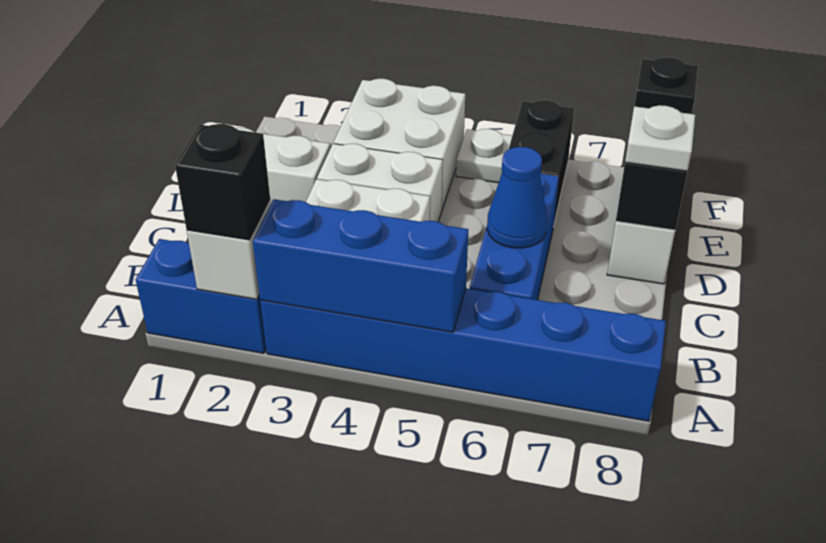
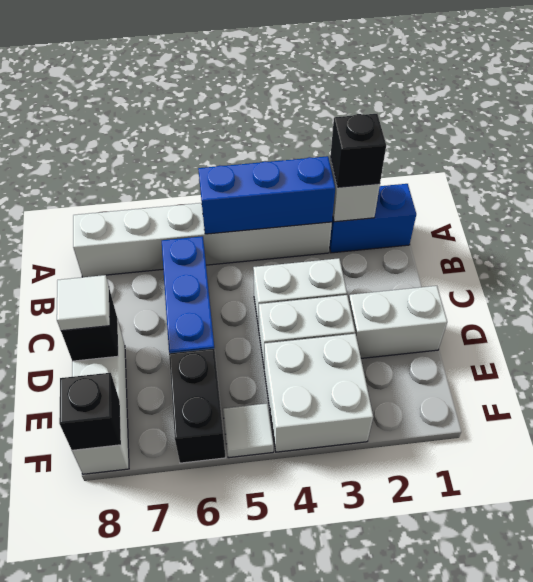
blue brick A3:A8 level 1 -> white brick A3:A8 level 1
blue cone C6 level 2 -> none
white plate D8 level 3 -> white tile D8 level 3
white plate F5 level 1 -> white tile F5 level 1

